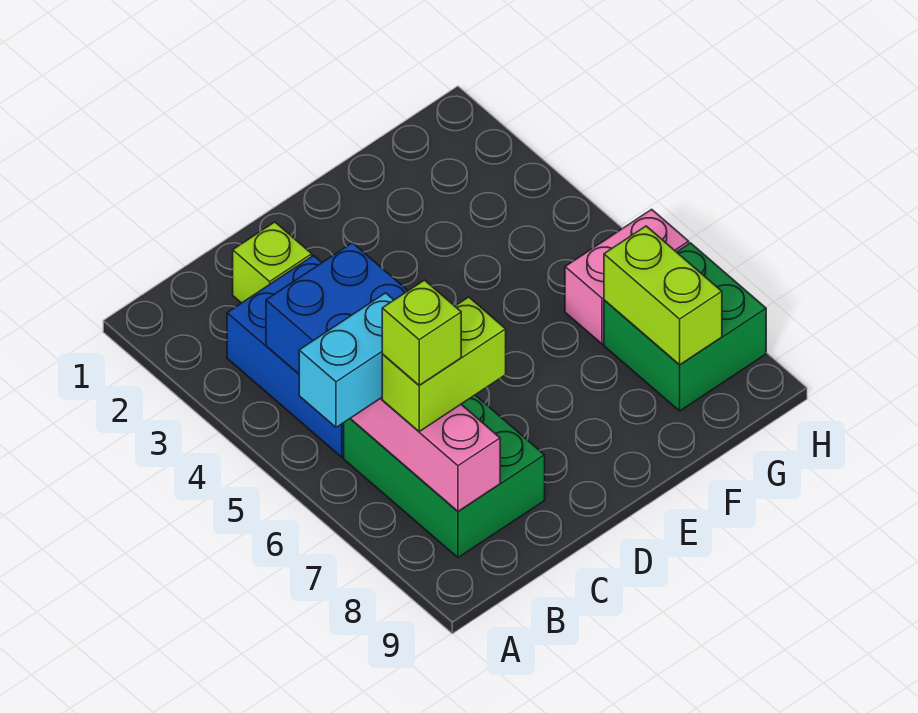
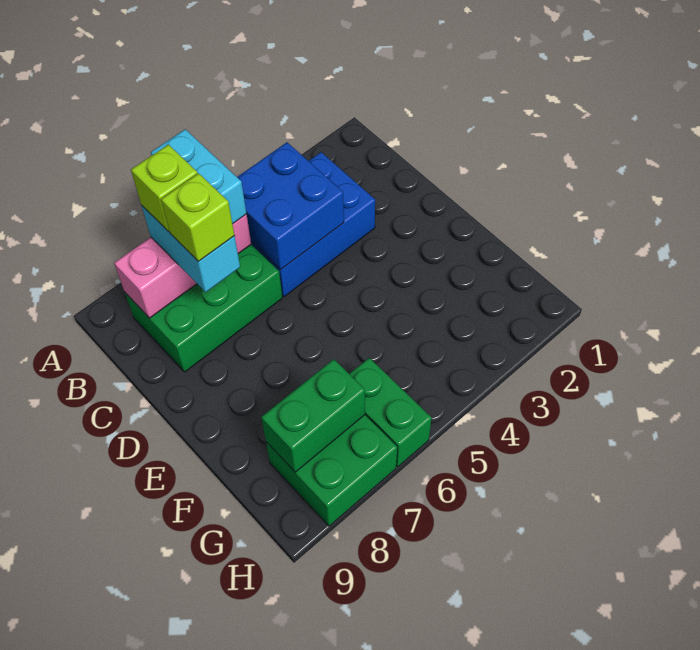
lime brick B7:C7 level 3 -> cyan brick B7:C7 level 3
lime brick C2 level 1 -> lime brick C7 level 4
pink brick G6:H6 level 1 -> green brick G6:H6 level 1
lime brick G7:G8 level 2 -> green brick G7:G8 level 2

